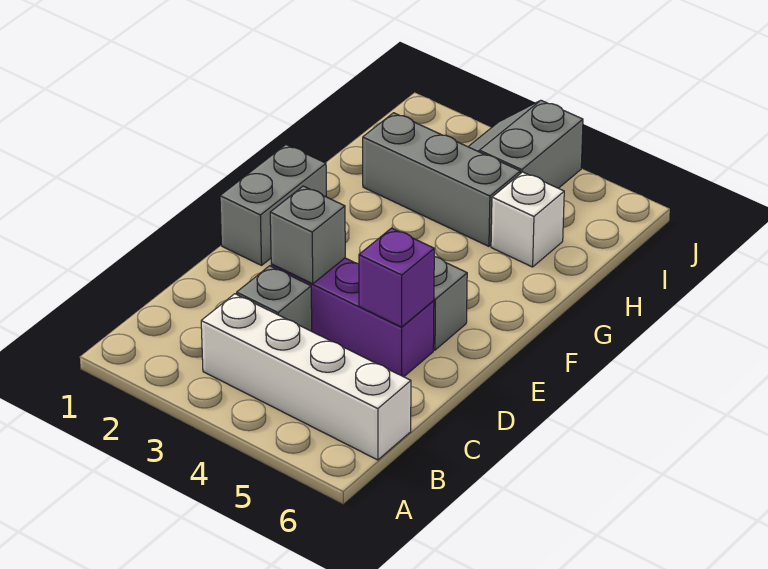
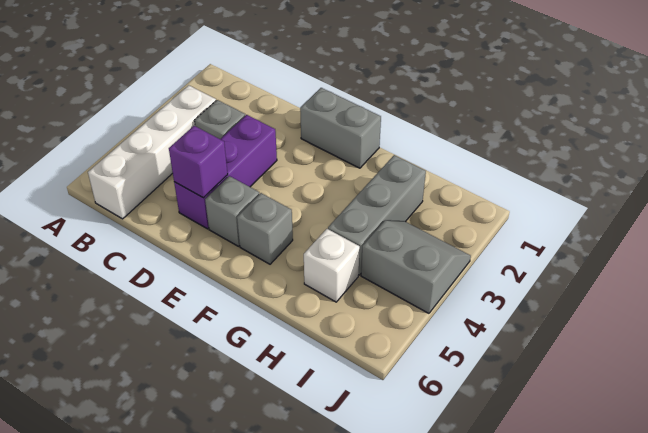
grey brick D3 level 2 -> grey brick F5 level 1

